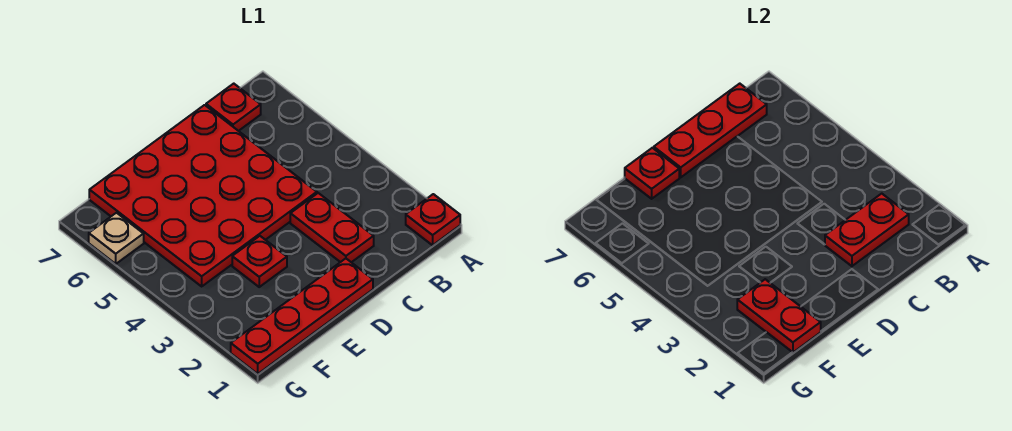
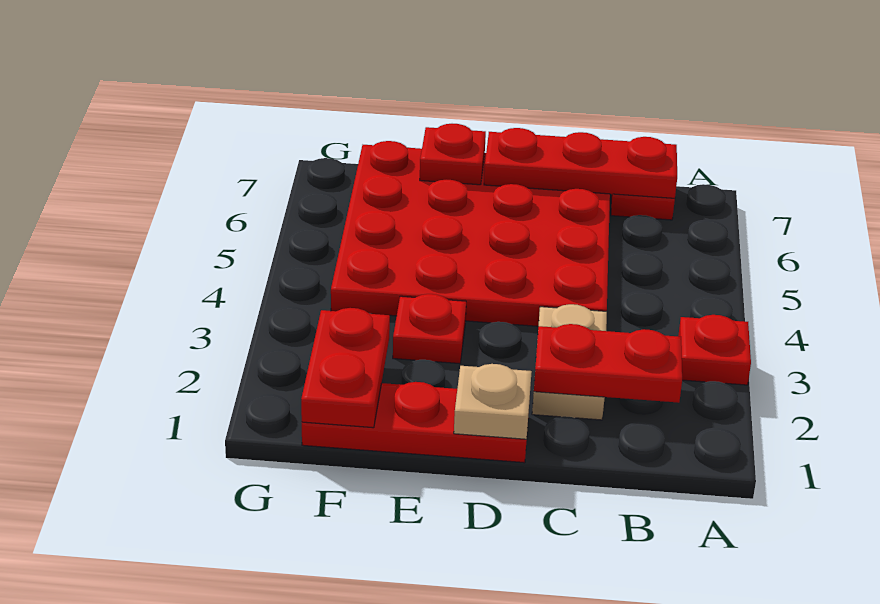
red plate A1 level 1 -> red plate A3 level 1
red plate C2:C3 level 1 -> tan plate C2:C3 level 1
red plate D1:G1 level 1 -> red plate D1:F1 level 1
tan plate G6 level 1 -> tan plate D1 level 2

